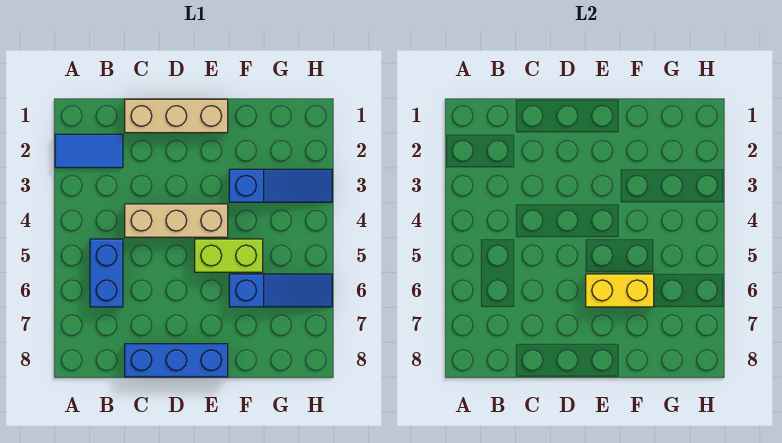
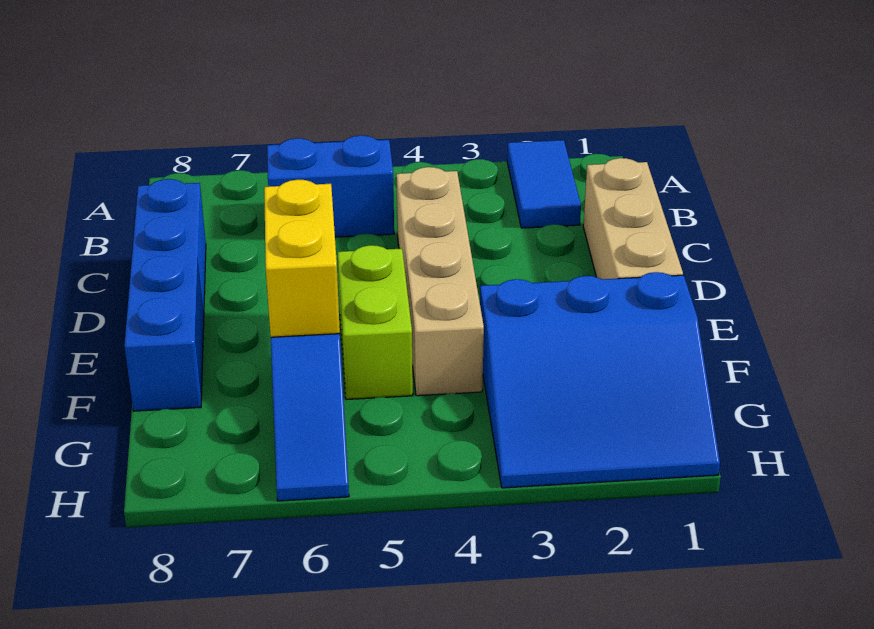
tan brick C4:E4 level 1 -> tan brick C4:F4 level 1
blue brick C8:E8 level 1 -> blue brick C8:F8 level 1
blue slope F3:H3 level 1 top F -> blue slope F1:H3 level 1 top F

